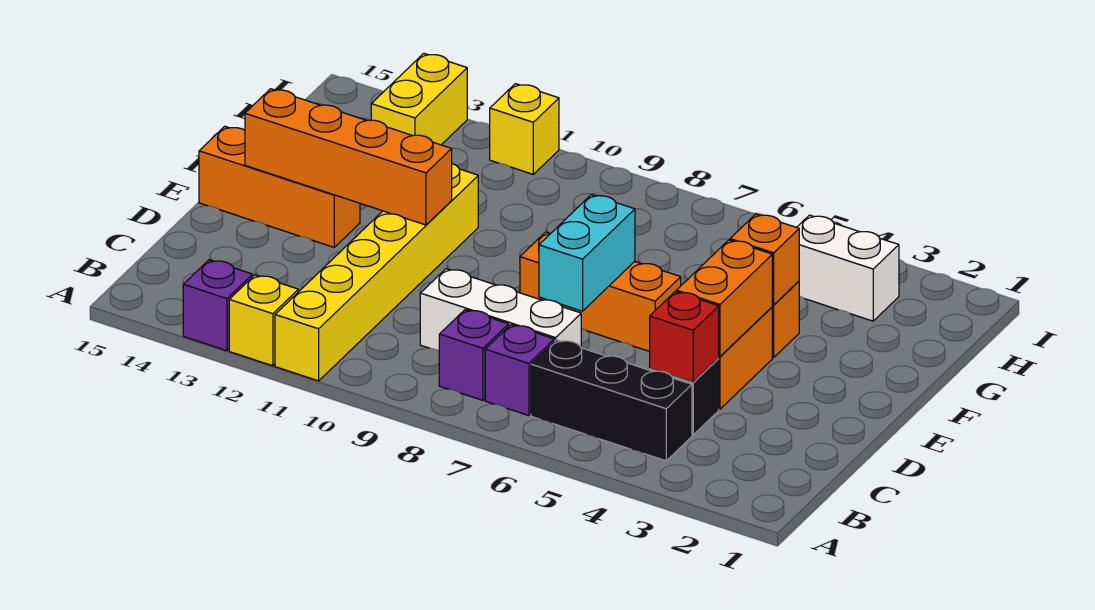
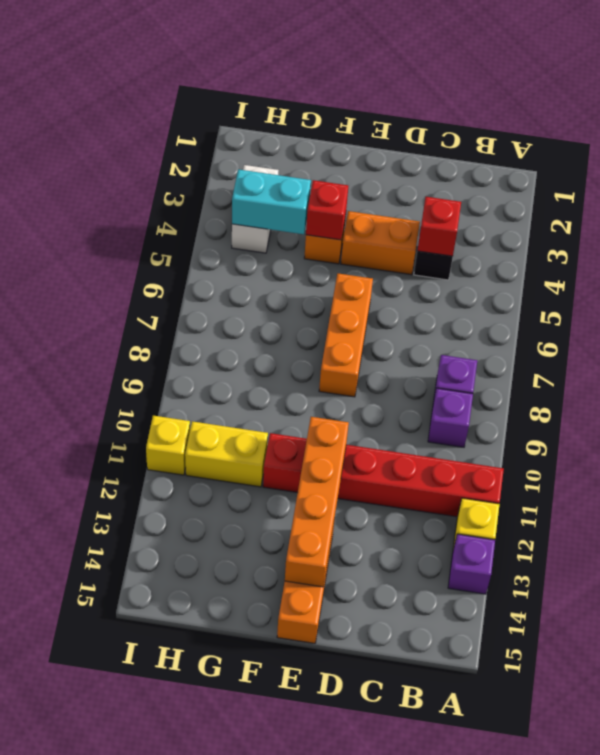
yellow brick A11:F11 level 1 -> red brick A11:F11 level 1
black brick B4:B6 level 1 -> none
purple brick B7 level 1 -> purple brick B9 level 1
white brick C7:C9 level 1 -> none
orange brick D4:E4 level 2 -> none
cyan brick D7:E7 level 2 -> cyan brick G4:H4 level 2
orange brick F4 level 2 -> red brick F4 level 2
yellow brick H13:I13 level 1 -> yellow brick G11:H11 level 1

